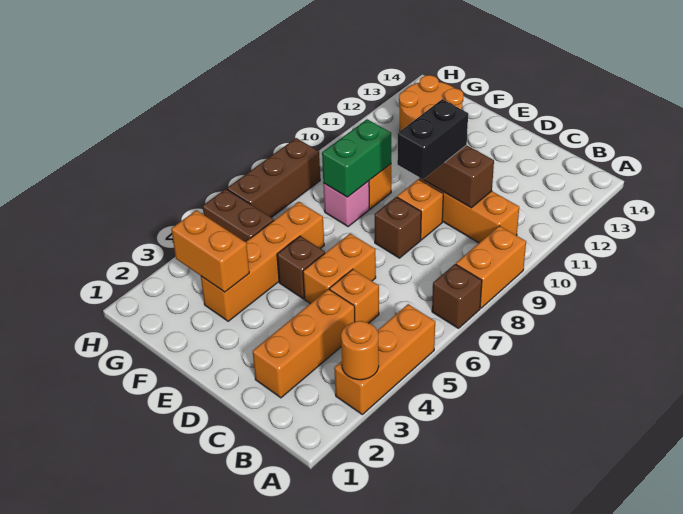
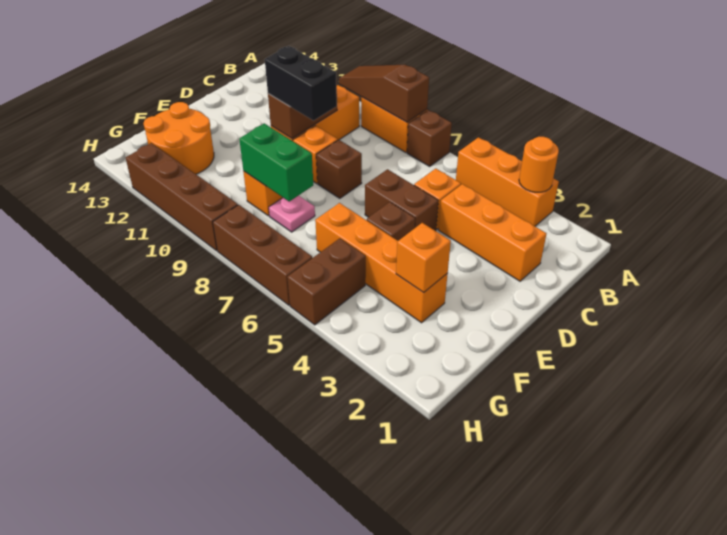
none -> brown slope A8:A10 level 2 top 8
orange brick D5:D6 level 1 -> brown brick D5:D6 level 1
orange brick F3:G3 level 2 -> orange brick F3 level 2
pink brick F8 level 1 -> pink plate F8 level 1
none -> brown brick H9:H12 level 1

